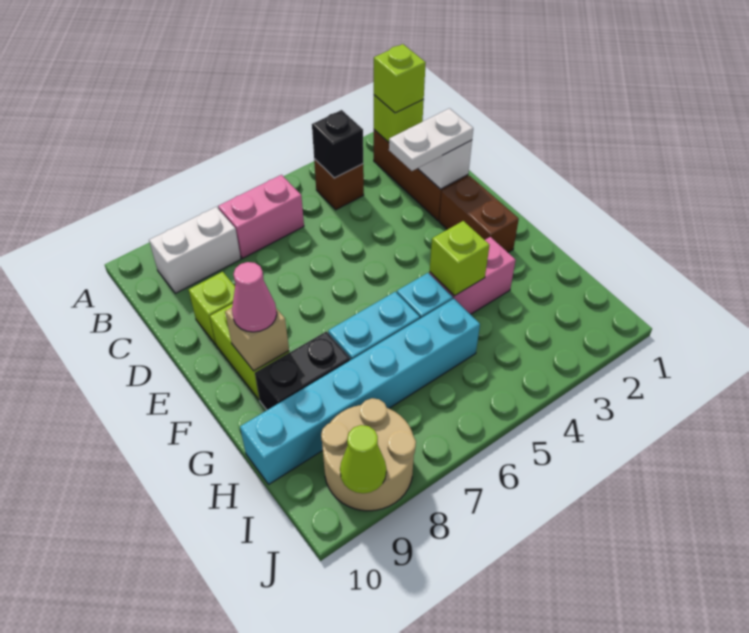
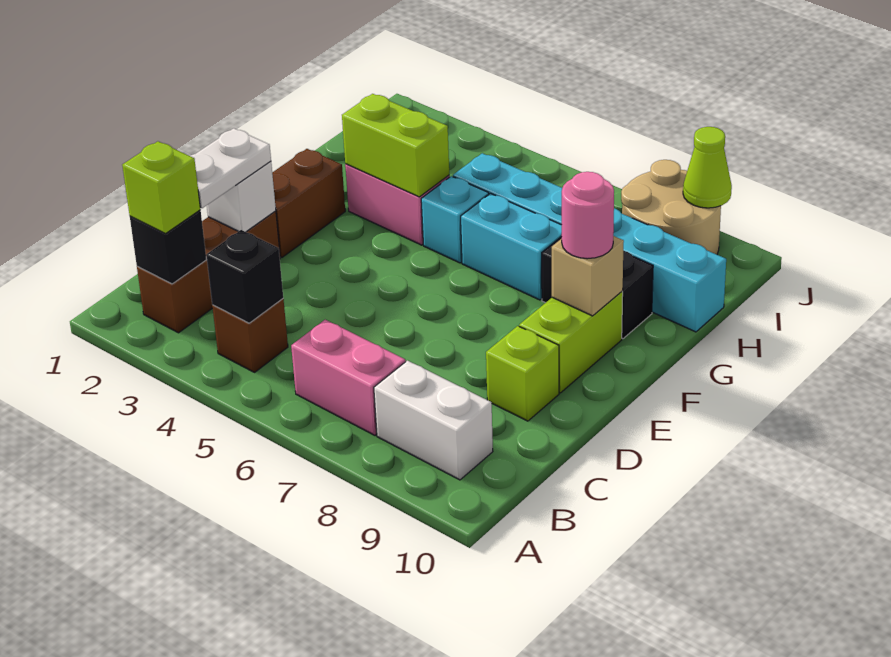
lime brick B2 level 2 -> black brick B2 level 2
white plate D2:D3 level 3 -> white plate C2:D2 level 3
pink cone F9 level 3 -> pink round brick F9 level 3
lime brick G4 level 2 -> lime brick G3:G4 level 2

